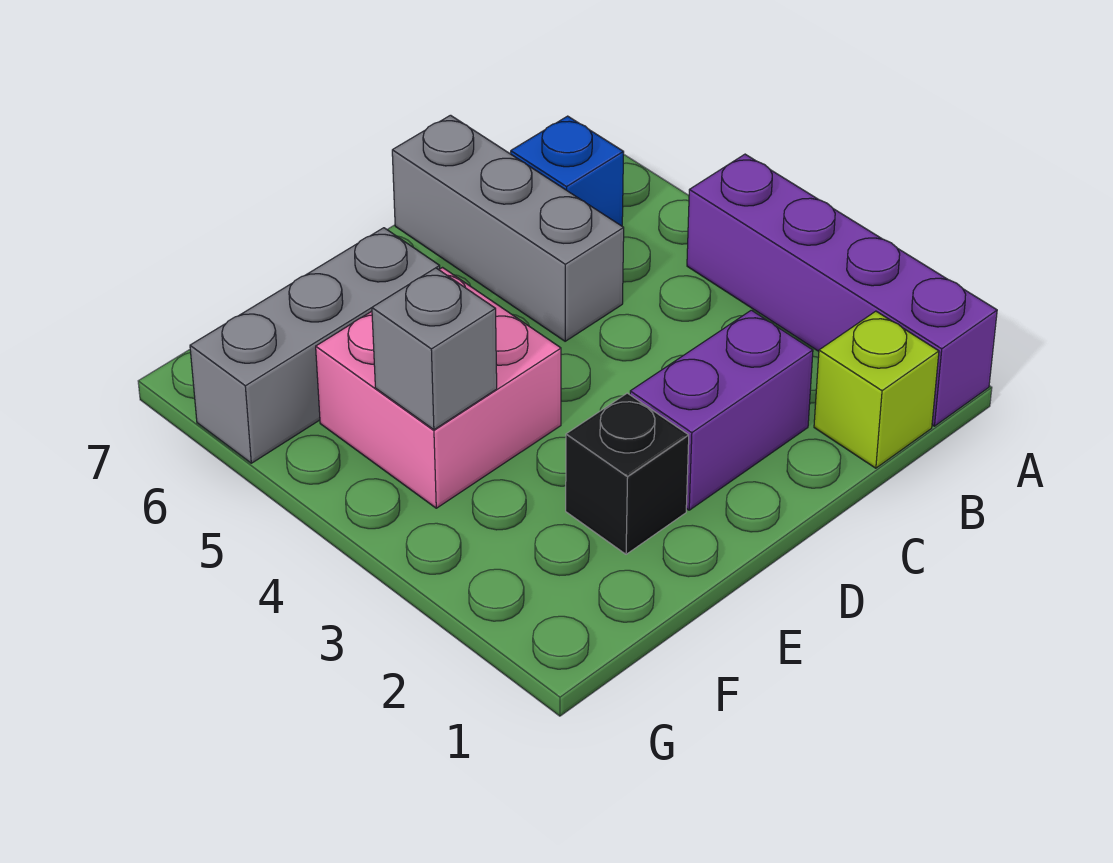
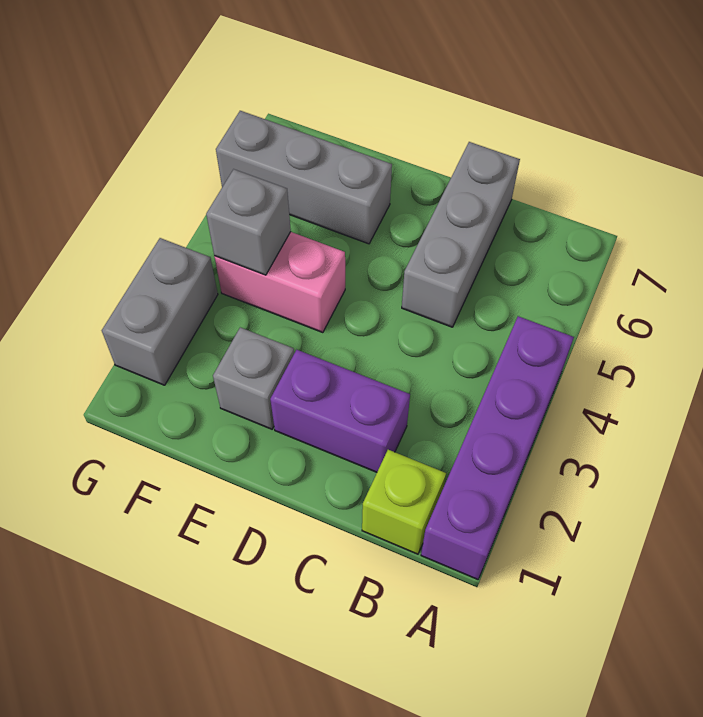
blue brick B6 level 1 -> none
black brick E2 level 1 -> grey brick E2 level 1
pink brick E4:F5 level 1 -> pink brick E4:F4 level 1
none -> grey brick G2:G3 level 1

